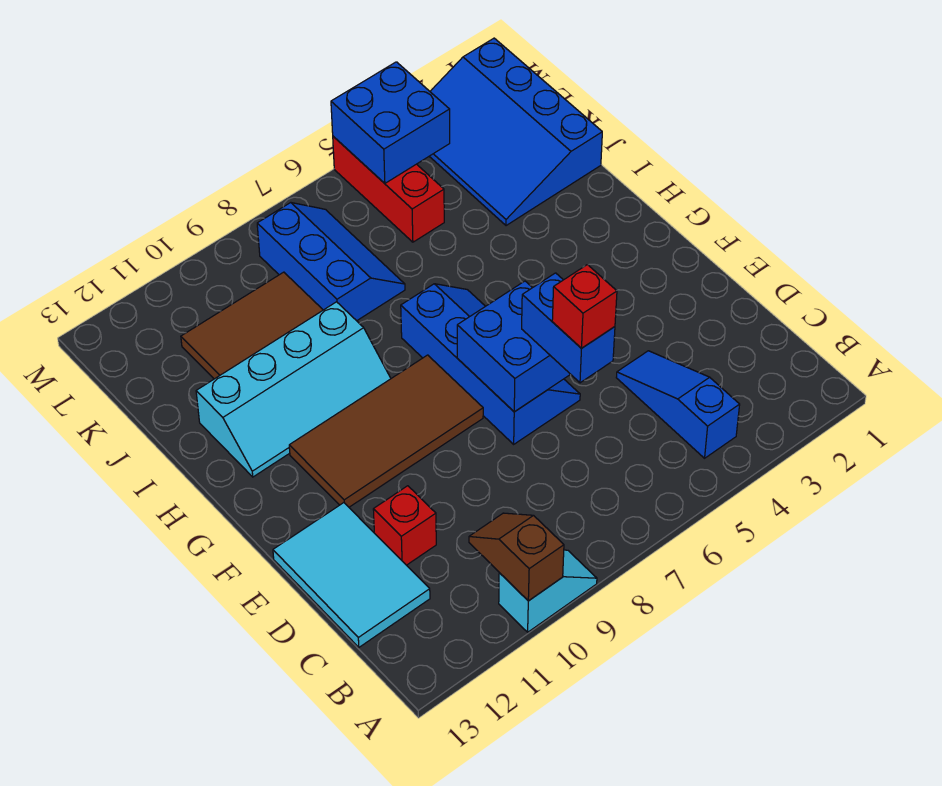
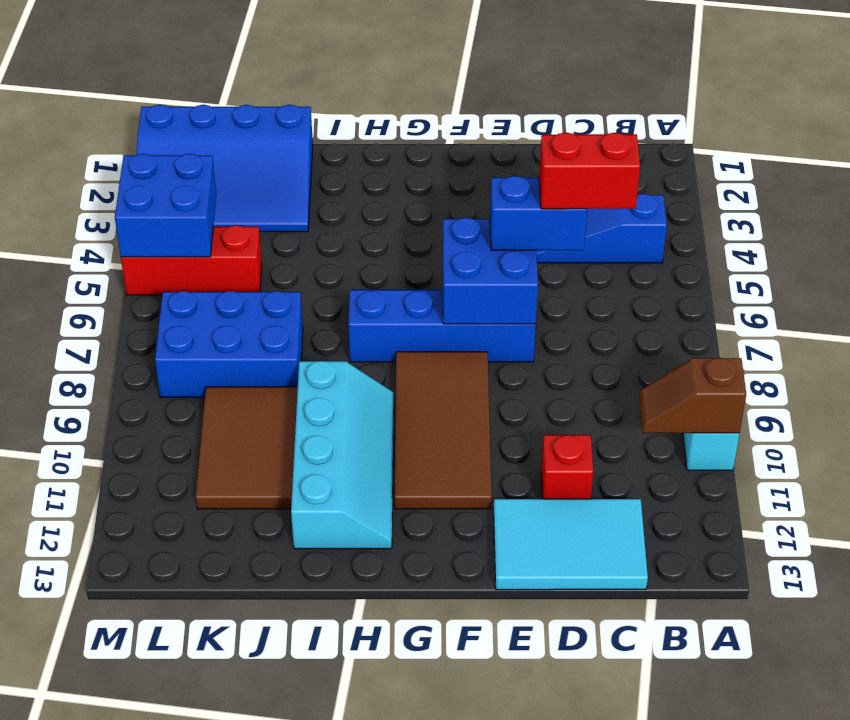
red brick D6 level 4 -> red brick C6:D6 level 4
blue slope J7:L8 level 1 top 8 -> blue brick J7:L8 level 1

